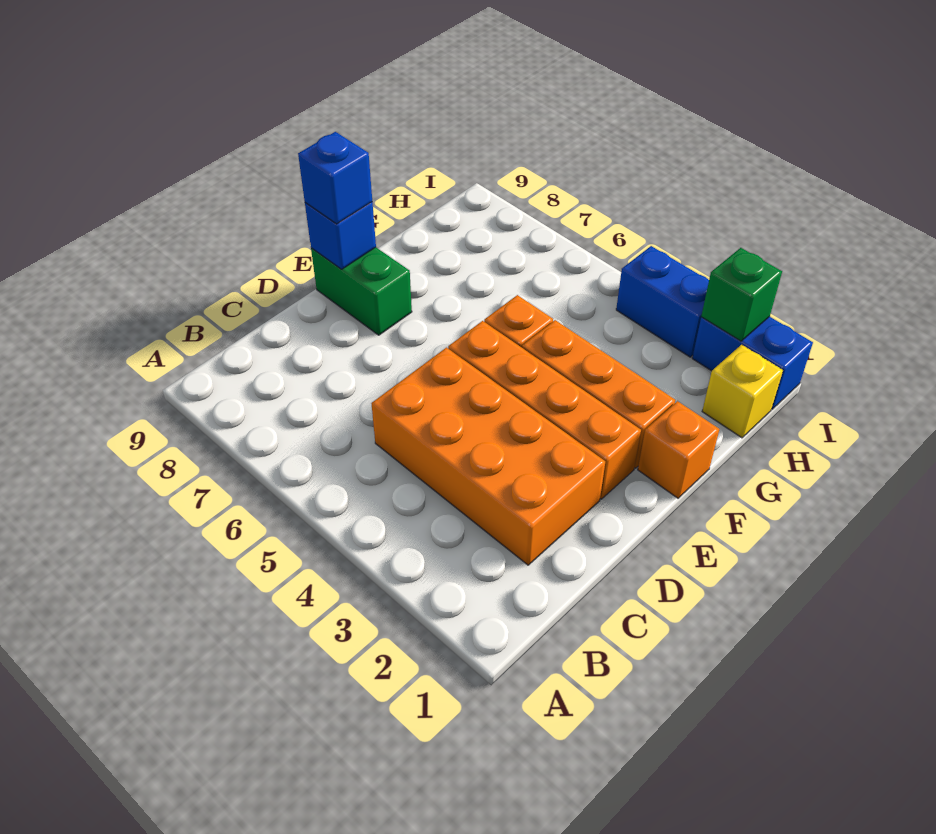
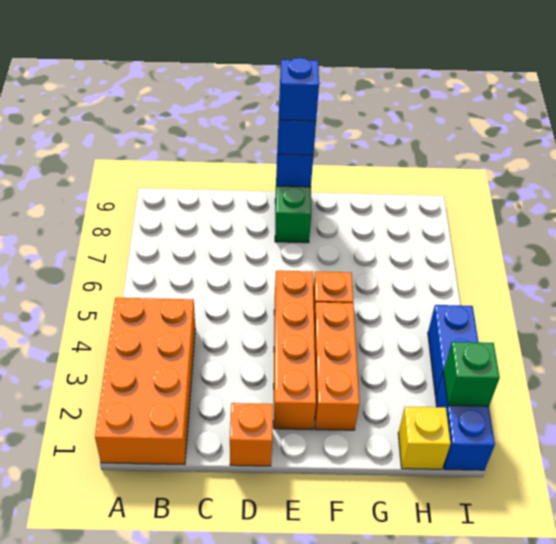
orange brick C2:D5 level 1 -> orange brick A1:B4 level 1
none -> blue brick E9 level 4
orange brick F1 level 1 -> orange brick D1 level 1

